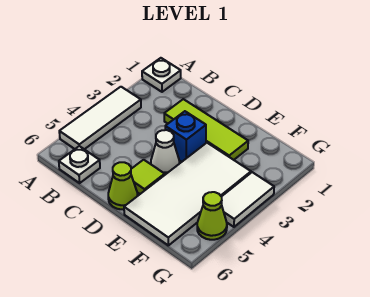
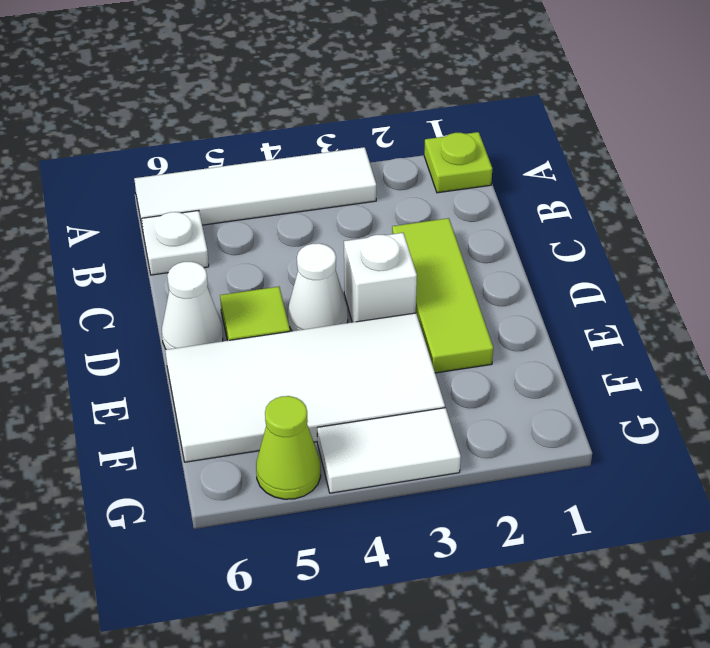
white plate A1 level 1 -> lime plate A1 level 1
white tile A3:A5 level 1 -> white tile A3:A6 level 1
blue brick D3 level 1 -> white brick D3 level 1
lime cone D6 level 1 -> white cone D6 level 1

